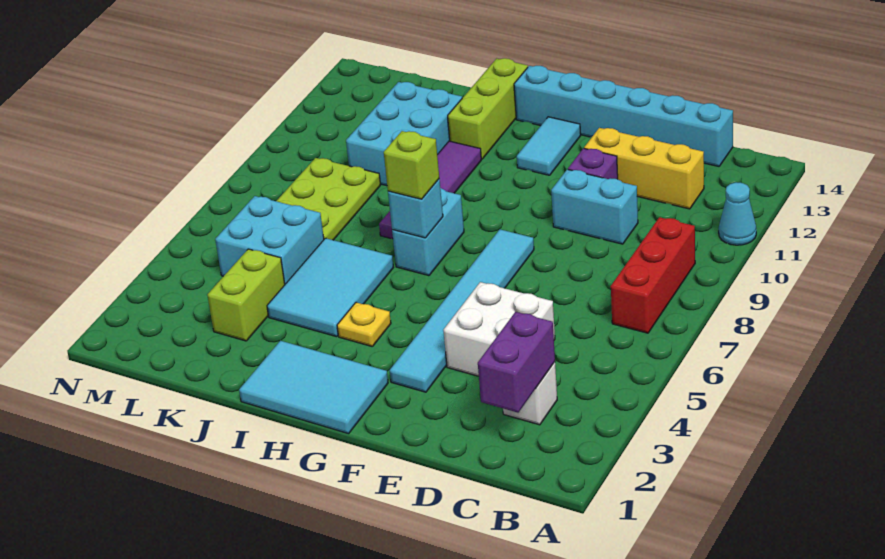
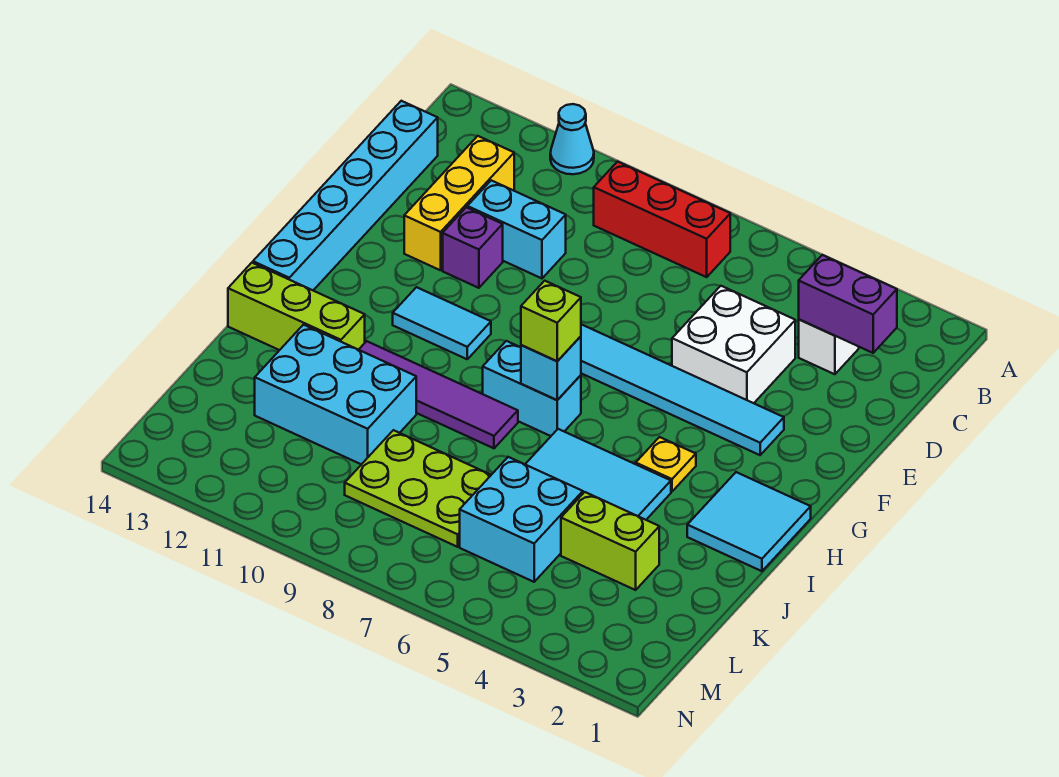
cyan brick D10:E10 level 1 -> cyan brick D10:D11 level 1
cyan tile G1:I2 level 1 -> cyan tile H1:I2 level 1
cyan tile G12:G13 level 1 -> cyan tile G10:G11 level 1

